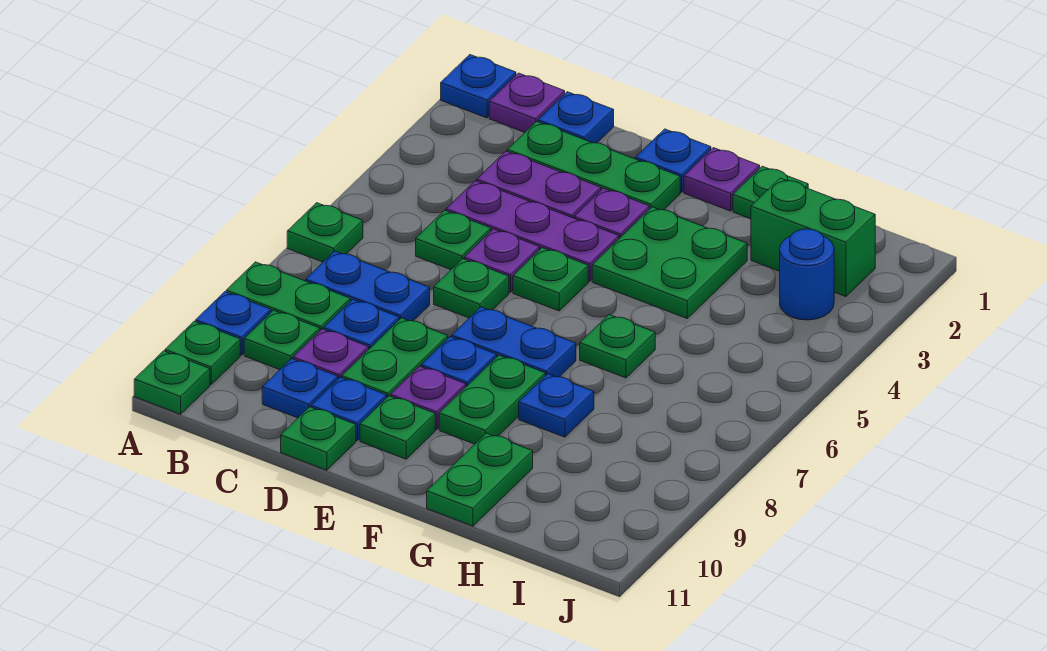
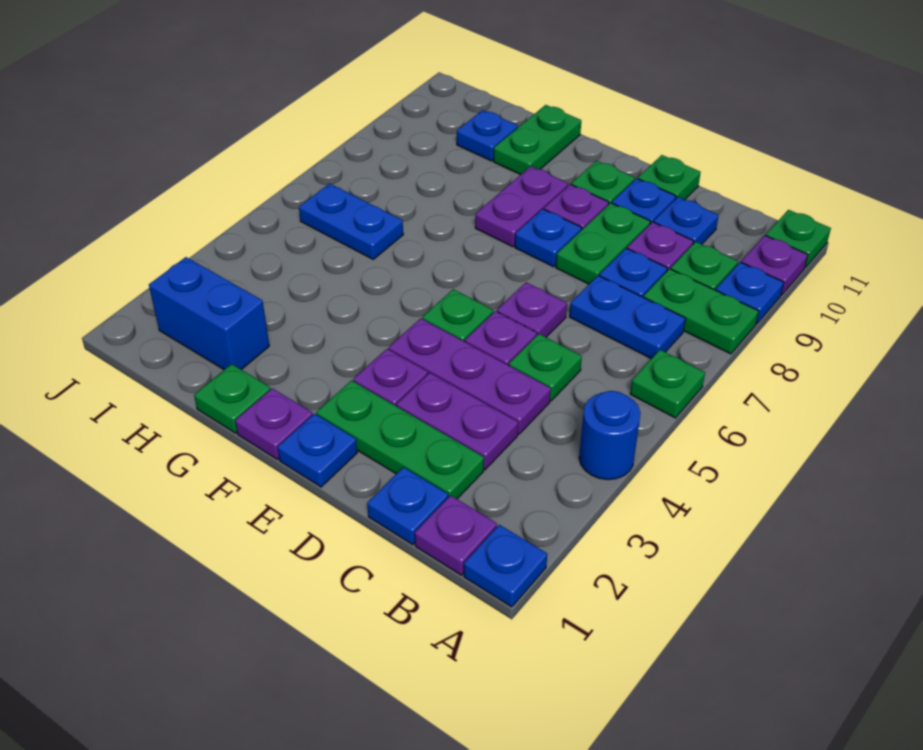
green plate A10 level 1 -> purple plate A10 level 1
green plate D6 level 1 -> purple plate D6 level 1
blue plate E7:F7 level 1 -> blue plate H6:I6 level 1
green plate F3:G4 level 1 -> none
green plate F8:F9 level 1 -> purple plate F8:F9 level 1
green plate G6 level 1 -> none
blue plate G8 level 1 -> blue plate H10 level 1
green brick H2:I2 level 1 -> blue brick H2:I2 level 1
blue round brick I3 level 1 -> blue round brick A4 level 1

